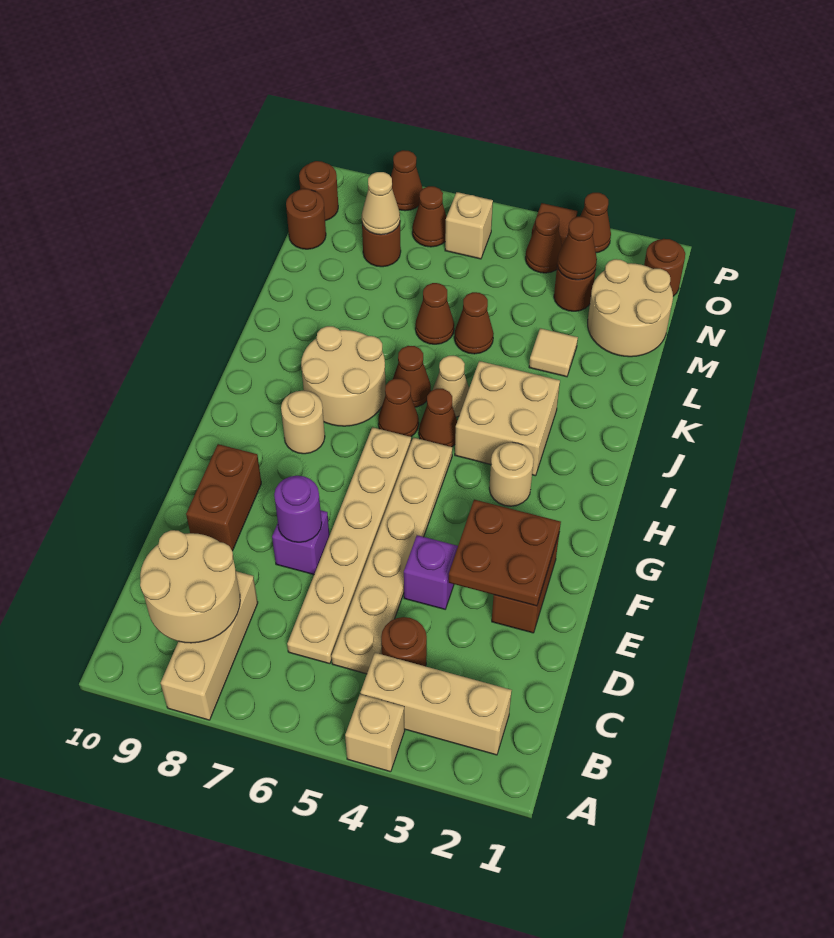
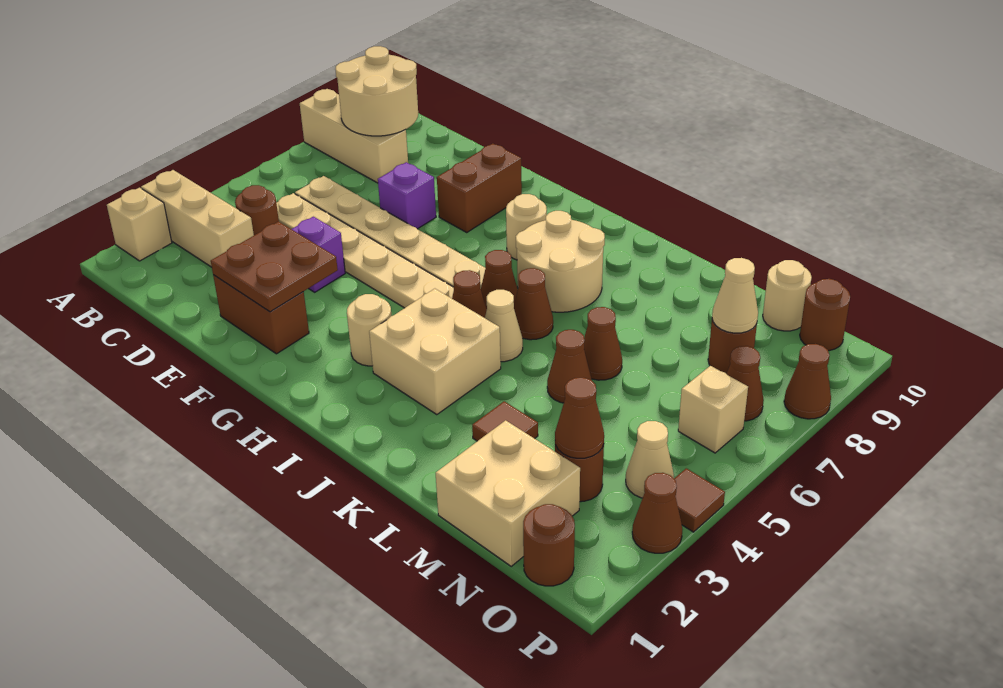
tan brick A4 level 1 -> tan brick A2 level 1
tan brick B2:B4 level 1 -> tan brick A3:C3 level 1
purple round brick E7 level 2 -> none
brown brick E9:F9 level 1 -> brown brick F8:F9 level 1
tan tile L3 level 1 -> brown tile L3 level 1
tan round brick M1:N2 level 1 -> tan brick M1:N2 level 1
brown round brick N10 level 1 -> tan round brick N10 level 1
brown cone O4 level 1 -> tan cone O4 level 1

